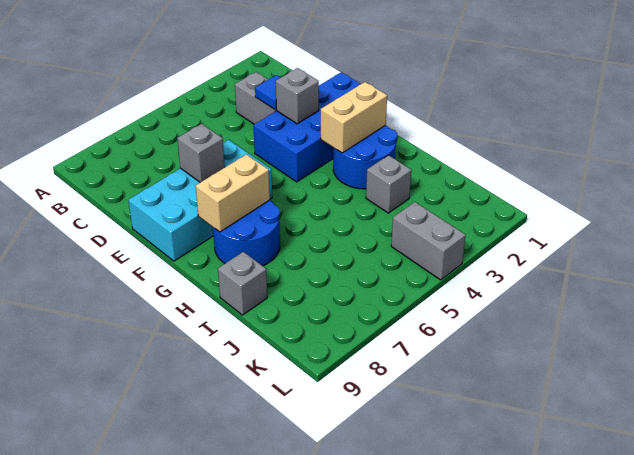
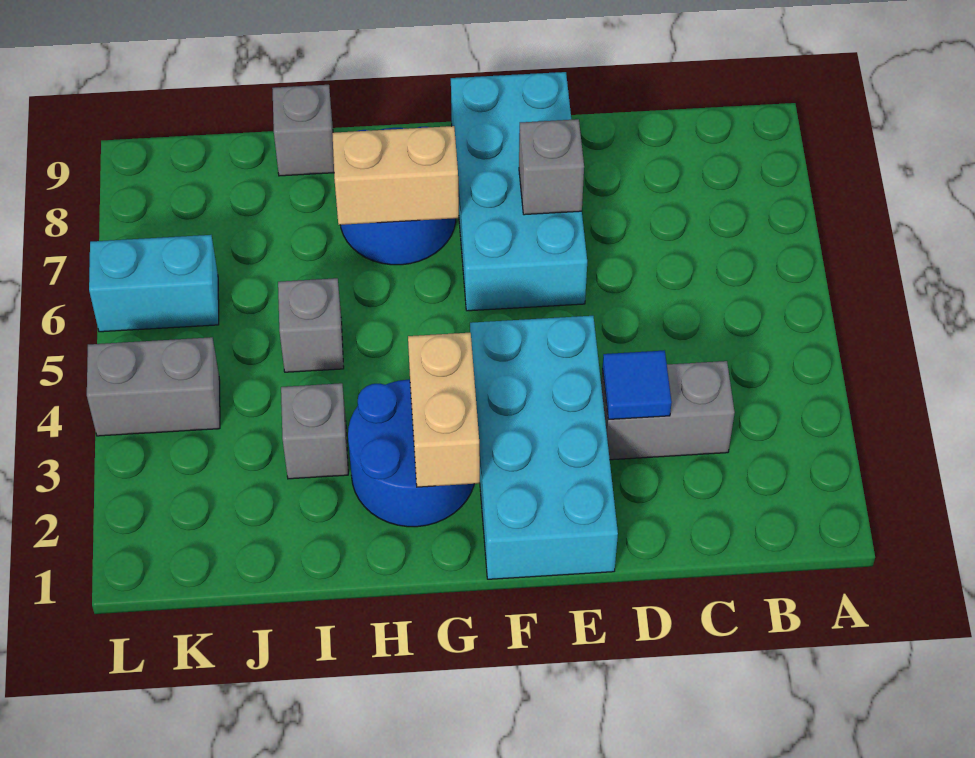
blue brick E1:F4 level 1 -> cyan brick E1:F4 level 1
grey brick E3 level 2 -> grey brick I5 level 1
tan brick G7:G8 level 2 -> tan brick G7:H7 level 2
none -> cyan brick K6:L6 level 1

